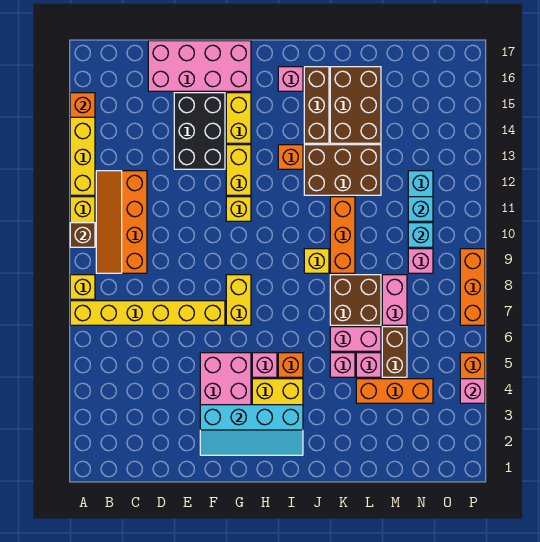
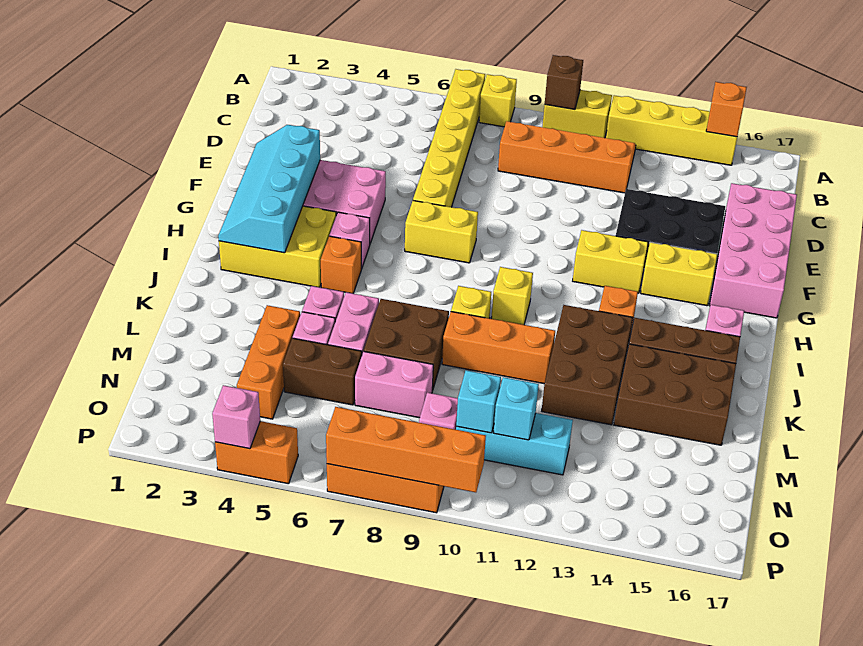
yellow brick G11 level 1 -> yellow brick I10 level 1
none -> orange brick P7:P10 level 2

